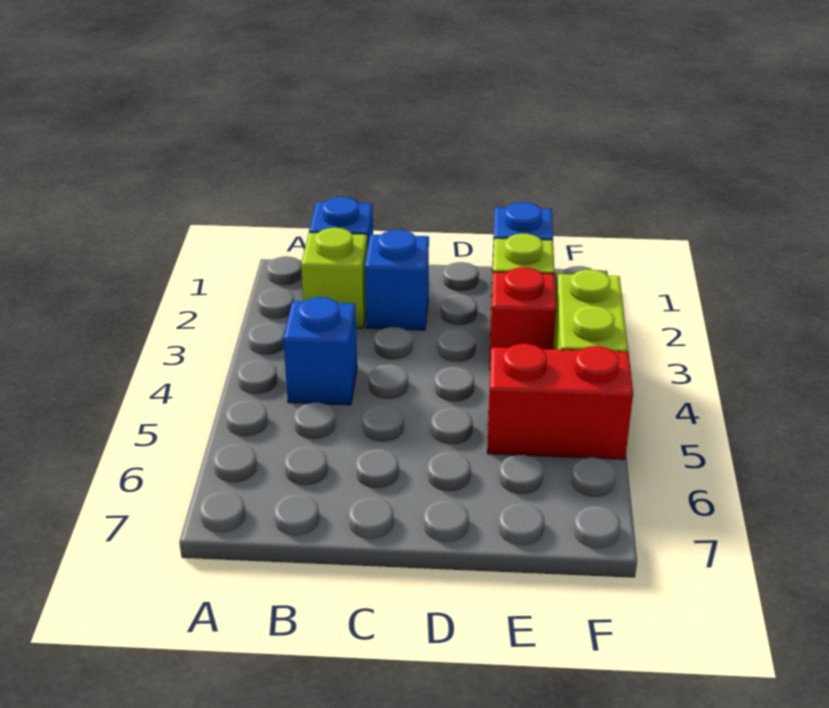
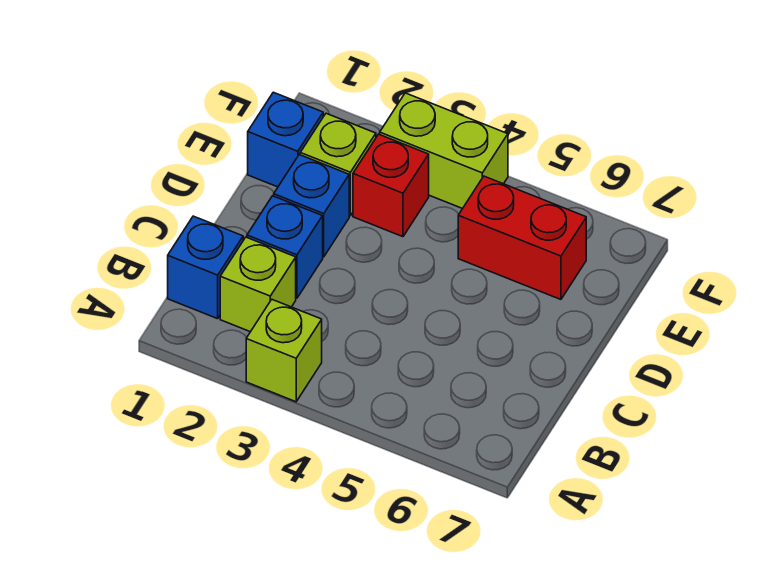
none -> lime brick A3 level 1
blue brick B4 level 1 -> blue brick D2 level 1
red brick E5:F5 level 1 -> red brick E5:E6 level 1

